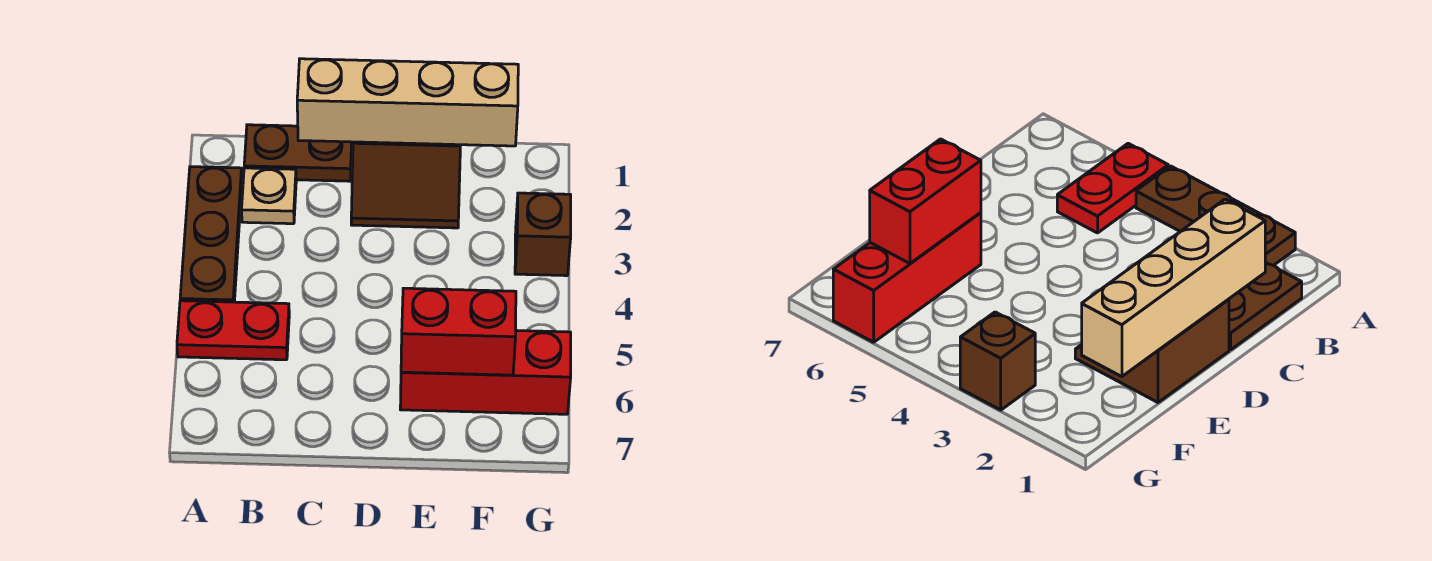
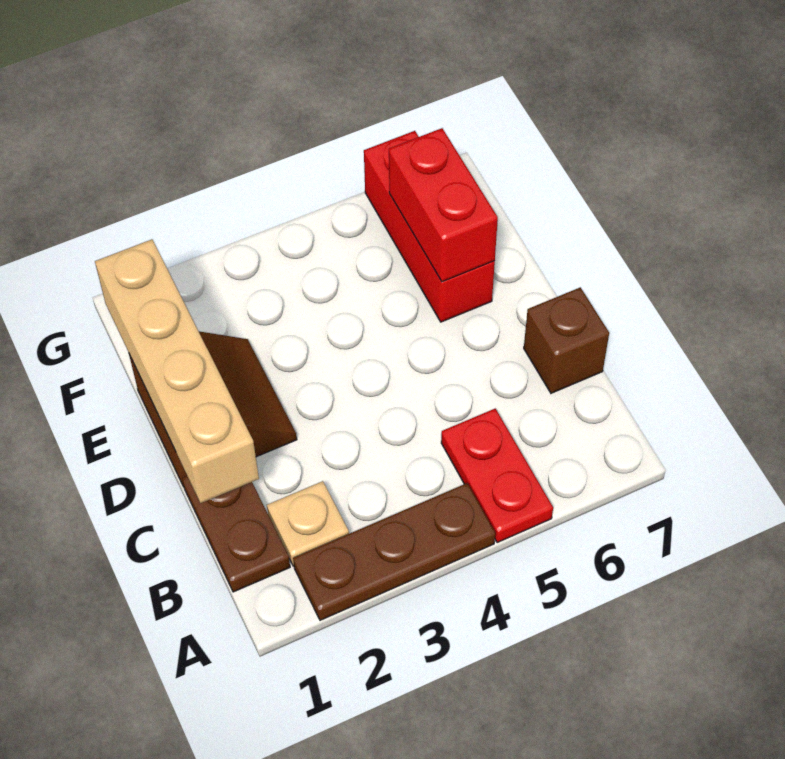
brown brick G3 level 1 -> brown brick C7 level 1

